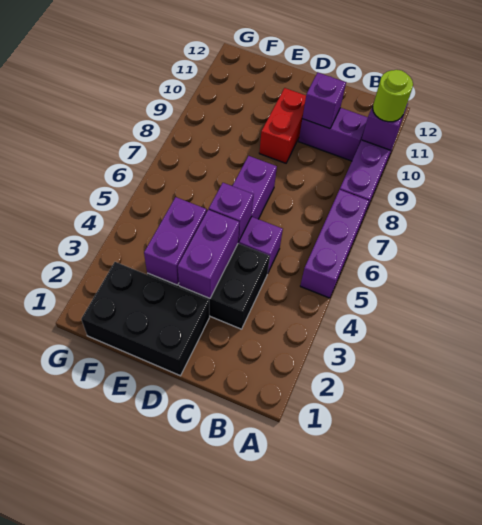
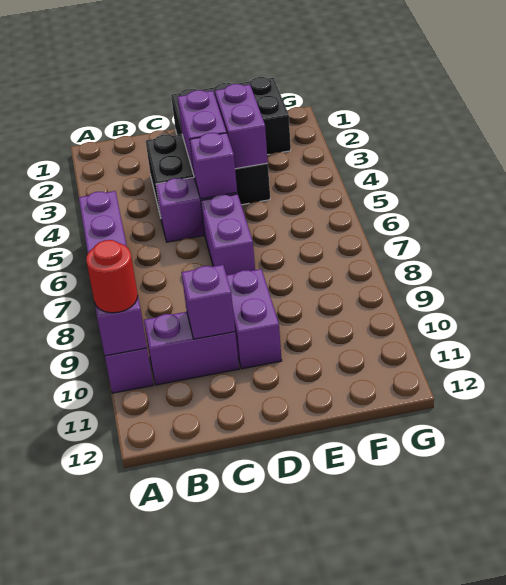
lime round brick A10 level 3 -> red round brick A10 level 3
red brick D9:D10 level 1 -> purple brick D9:D10 level 1

